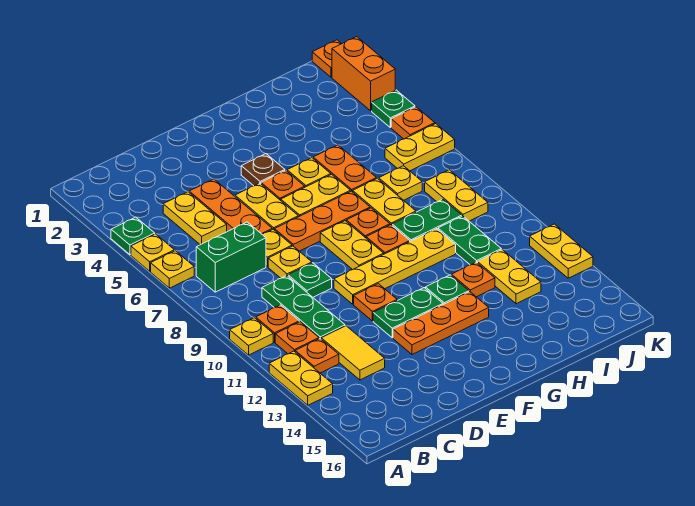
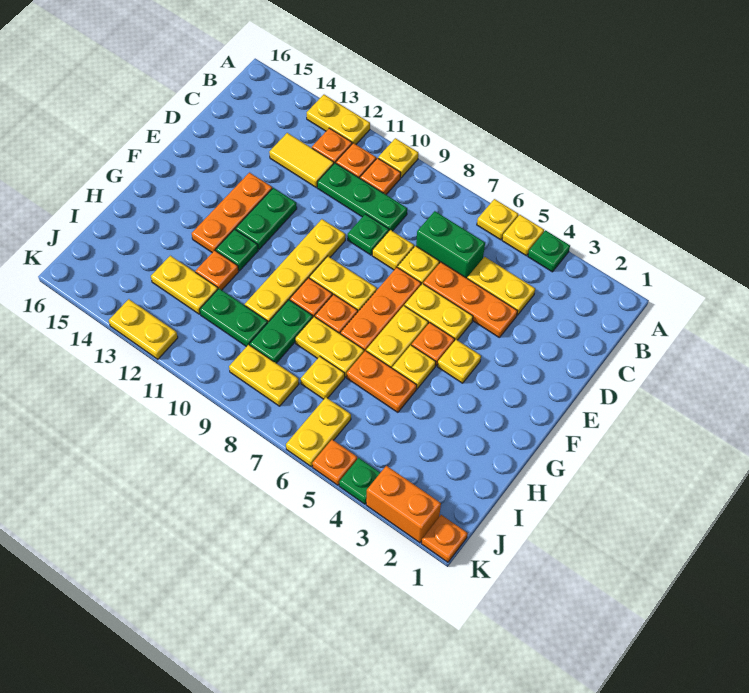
green brick B7:C7 level 1 -> green brick C6:C7 level 1
orange plate E11 level 1 -> none
brown plate F4 level 1 -> yellow plate F4 level 1

